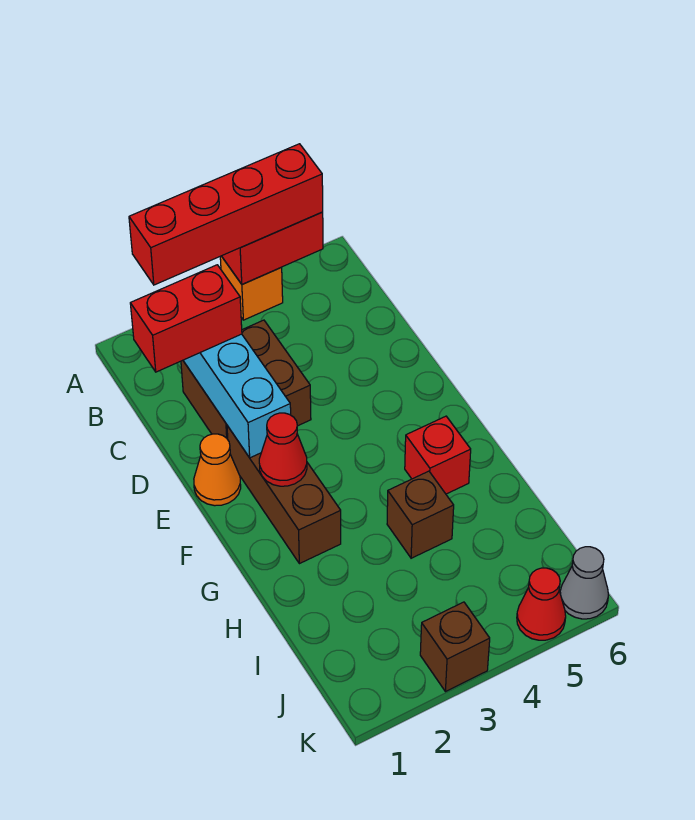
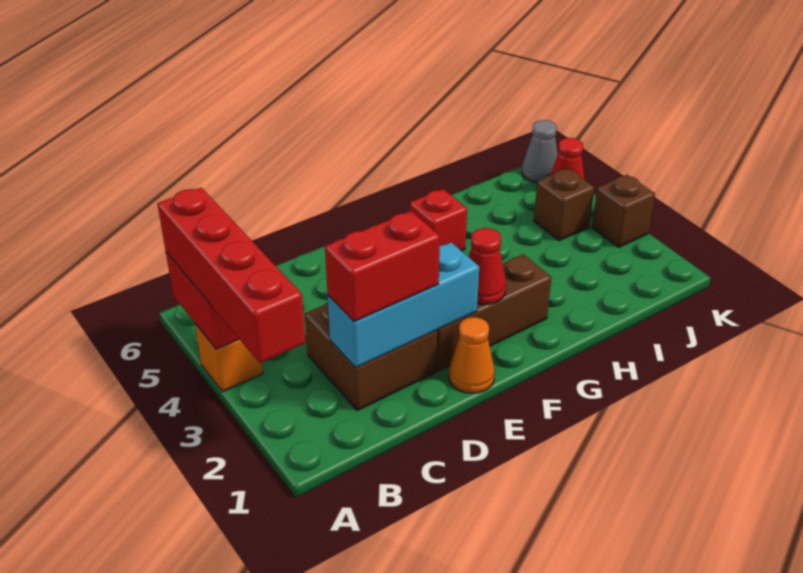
red brick C1:C2 level 3 -> red brick C2:D2 level 3
brown brick H4 level 1 -> brown brick J4 level 1

